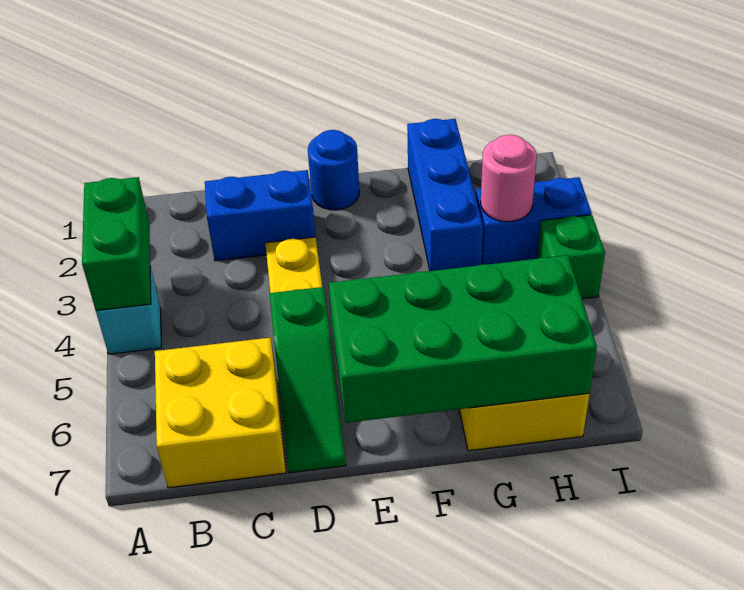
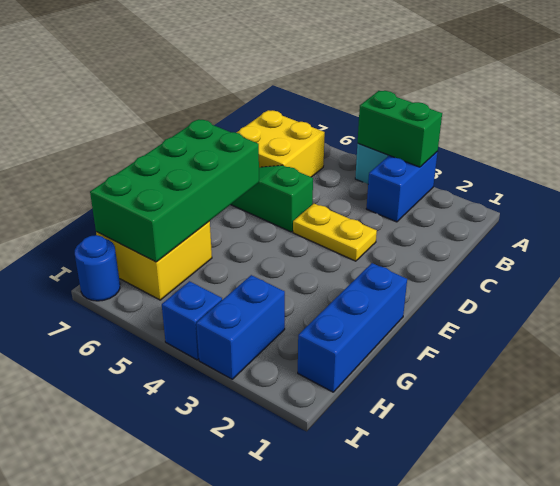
blue brick C2:D2 level 1 -> blue brick A3:B3 level 1
blue round brick E1 level 1 -> blue round brick I7 level 1
blue brick G1:G3 level 1 -> blue brick F1:H1 level 1
pink round brick H3 level 2 -> none
green brick I4 level 1 -> blue brick I4 level 1

